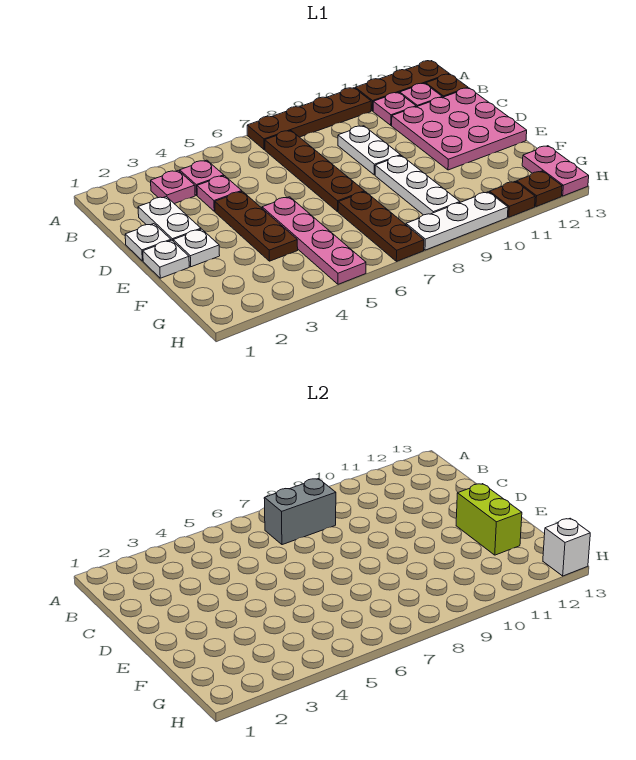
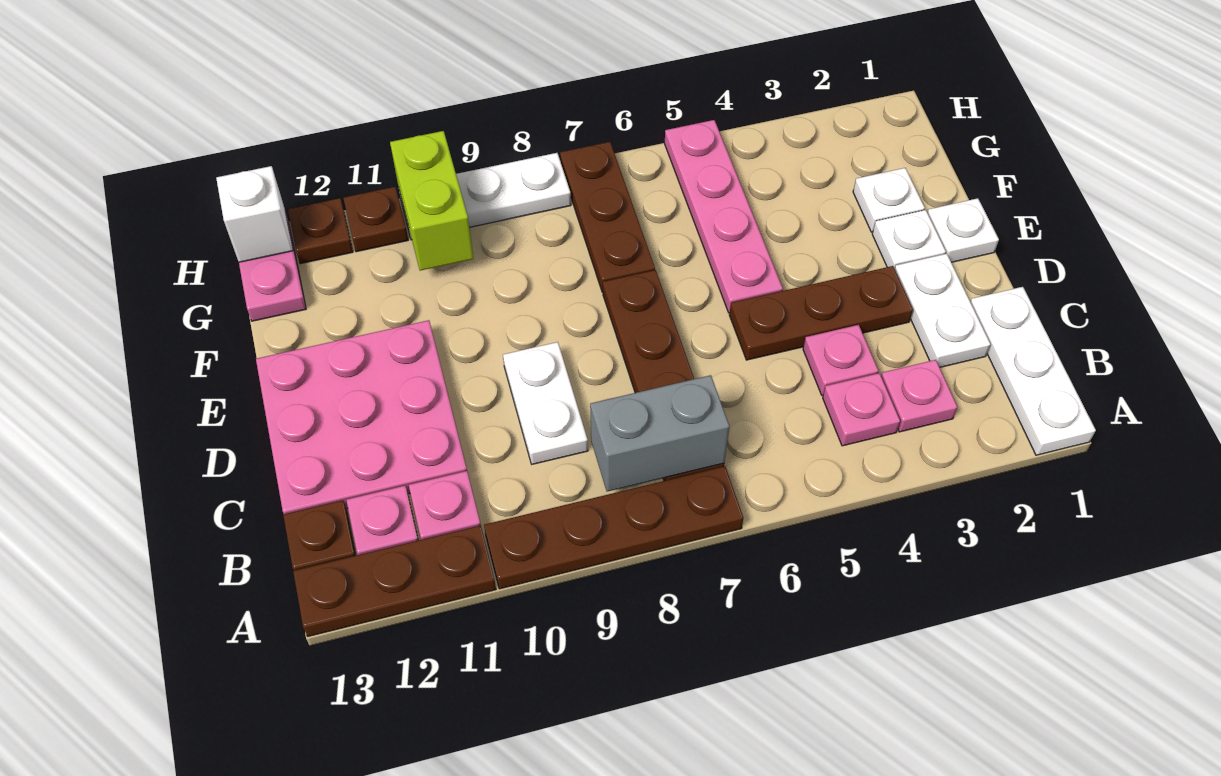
white plate D1 level 1 -> white plate F2 level 1
brown plate D4:F4 level 1 -> brown plate D3:D5 level 1
white plate E9:G9 level 1 -> white plate A1:C1 level 1
lime brick E12:F12 level 2 -> lime brick G10:H10 level 2

